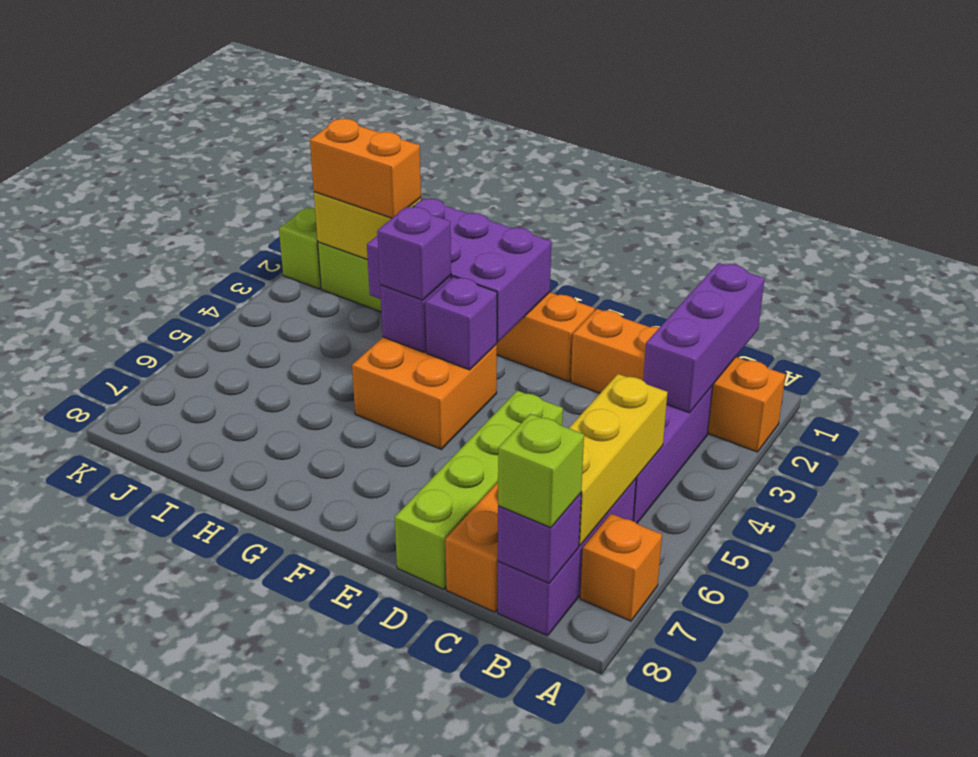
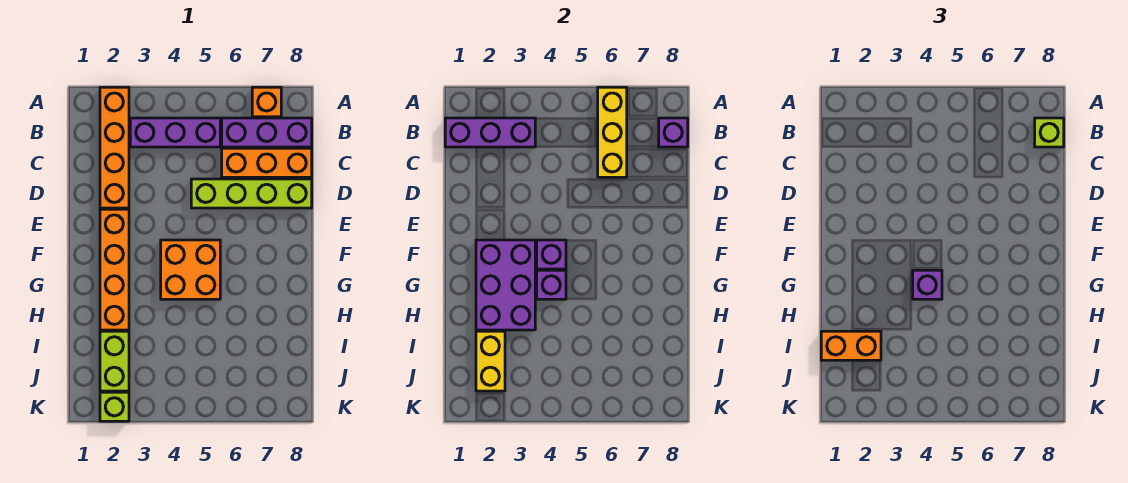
yellow brick B5:B7 level 2 -> yellow brick A6:C6 level 2
orange brick I2:J2 level 3 -> orange brick I1:I2 level 3

